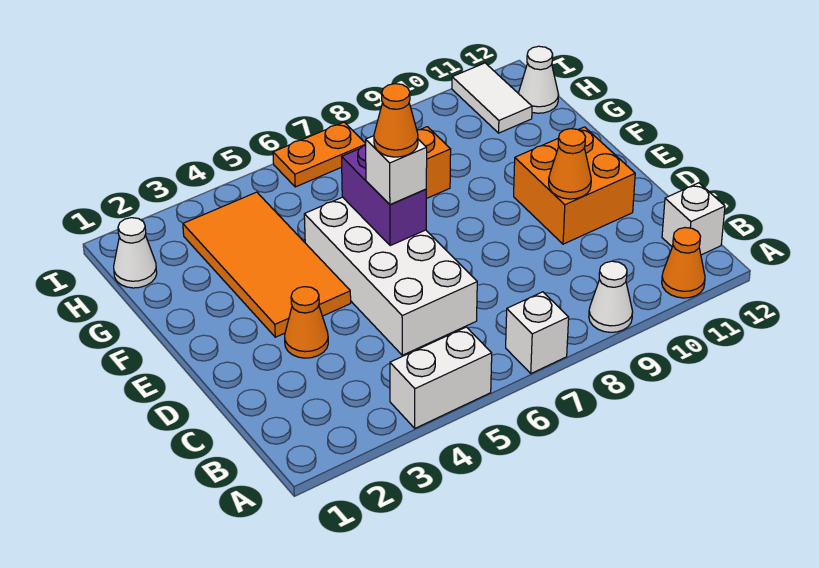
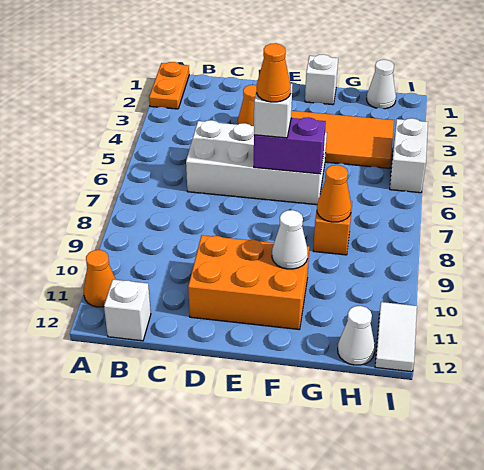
white brick A4:A5 level 1 -> white brick I4:I5 level 1
white brick A7 level 1 -> white brick F1 level 1
white cone A9 level 1 -> white cone F10 level 2
orange brick D10:E11 level 1 -> orange brick D10:F11 level 1
orange cone D10 level 2 -> orange cone G8 level 2
white tile H11:I11 level 1 -> white tile I11:I12 level 1
orange plate I6:I7 level 1 -> orange plate A1:A2 level 1

